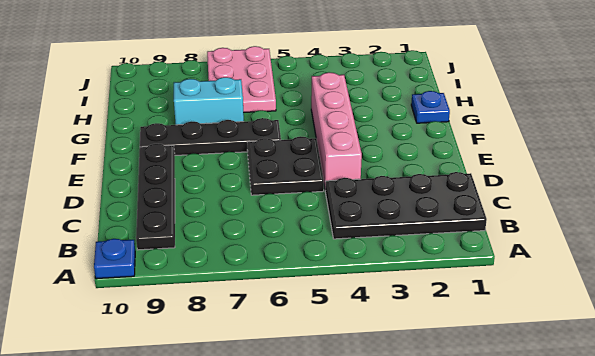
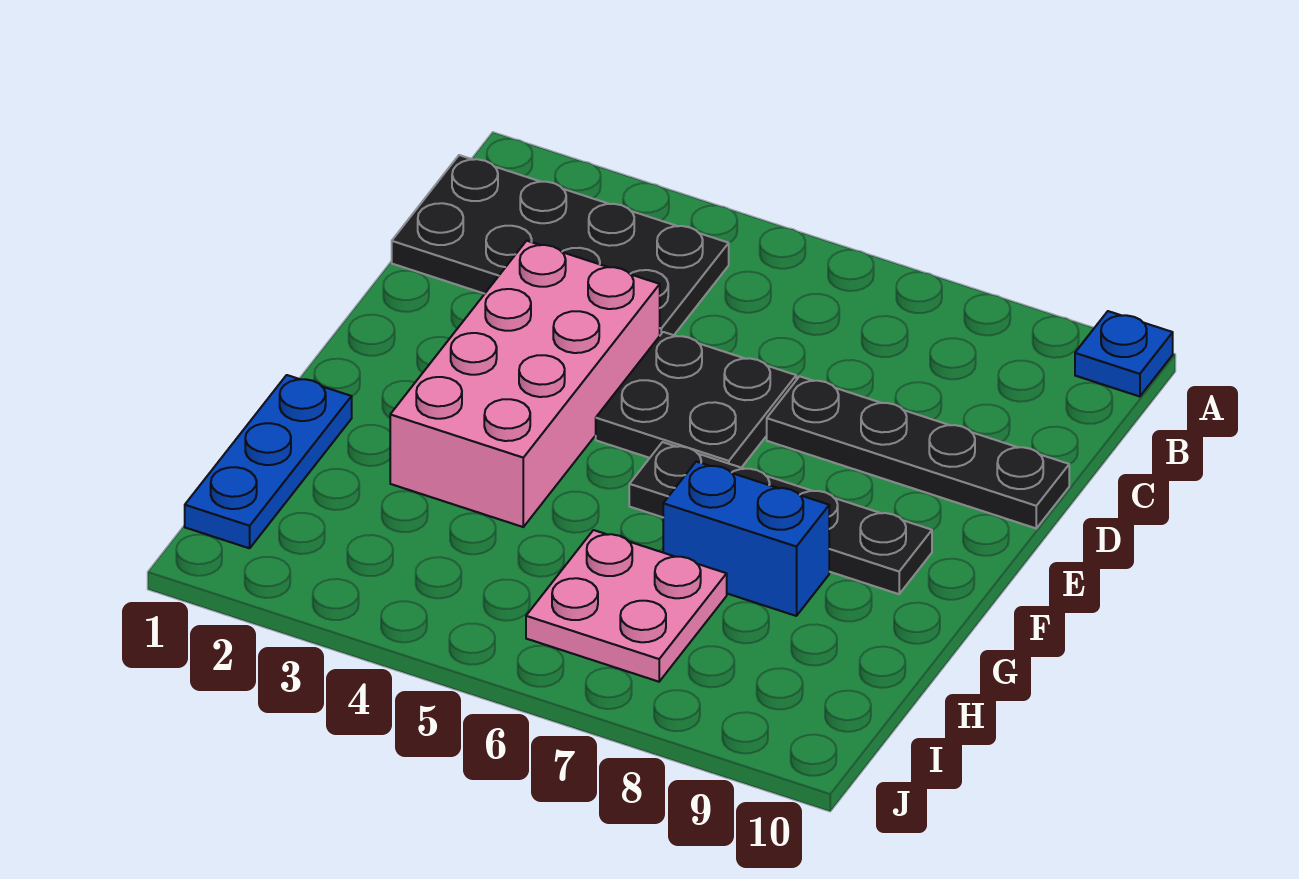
black plate B9:E9 level 1 -> black plate D7:D10 level 1
pink brick D4:G4 level 1 -> pink brick D3:G4 level 1
blue plate G1 level 1 -> blue plate G1:I1 level 1
cyan brick G7:G8 level 1 -> blue brick G7:G8 level 1
pink plate H6:J7 level 1 -> pink plate H6:I7 level 1

